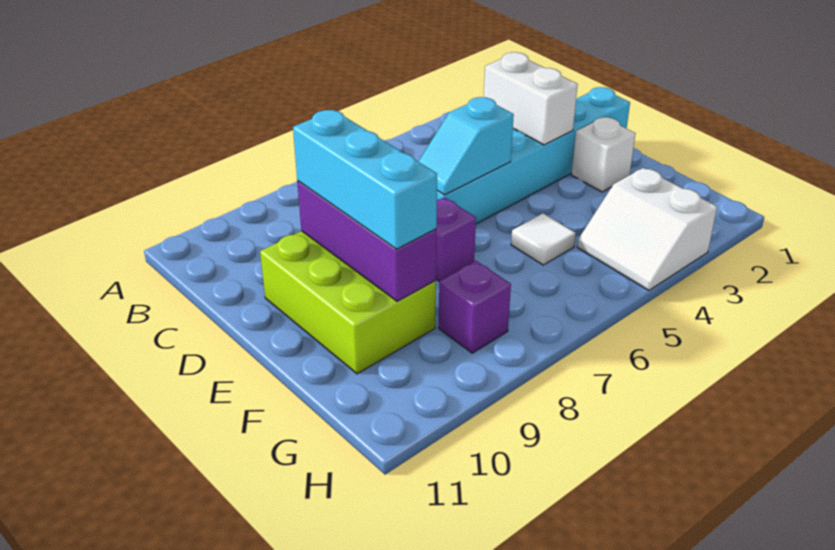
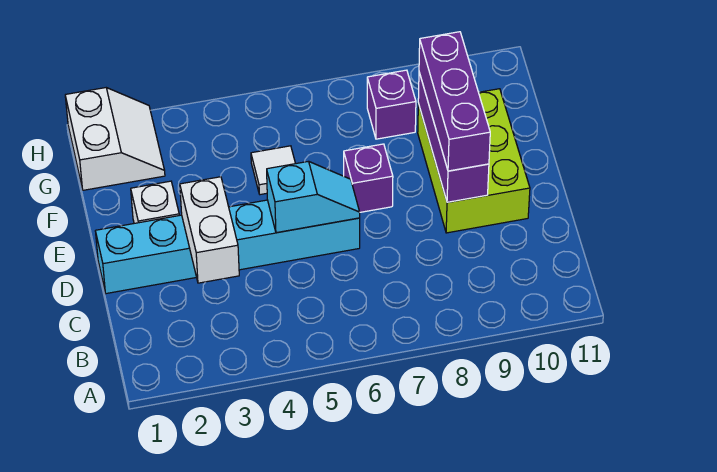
cyan brick D9:F9 level 3 -> purple brick D9:F9 level 3
white slope G3:H4 level 1 top 3 -> white slope G1:H2 level 1 top 1

